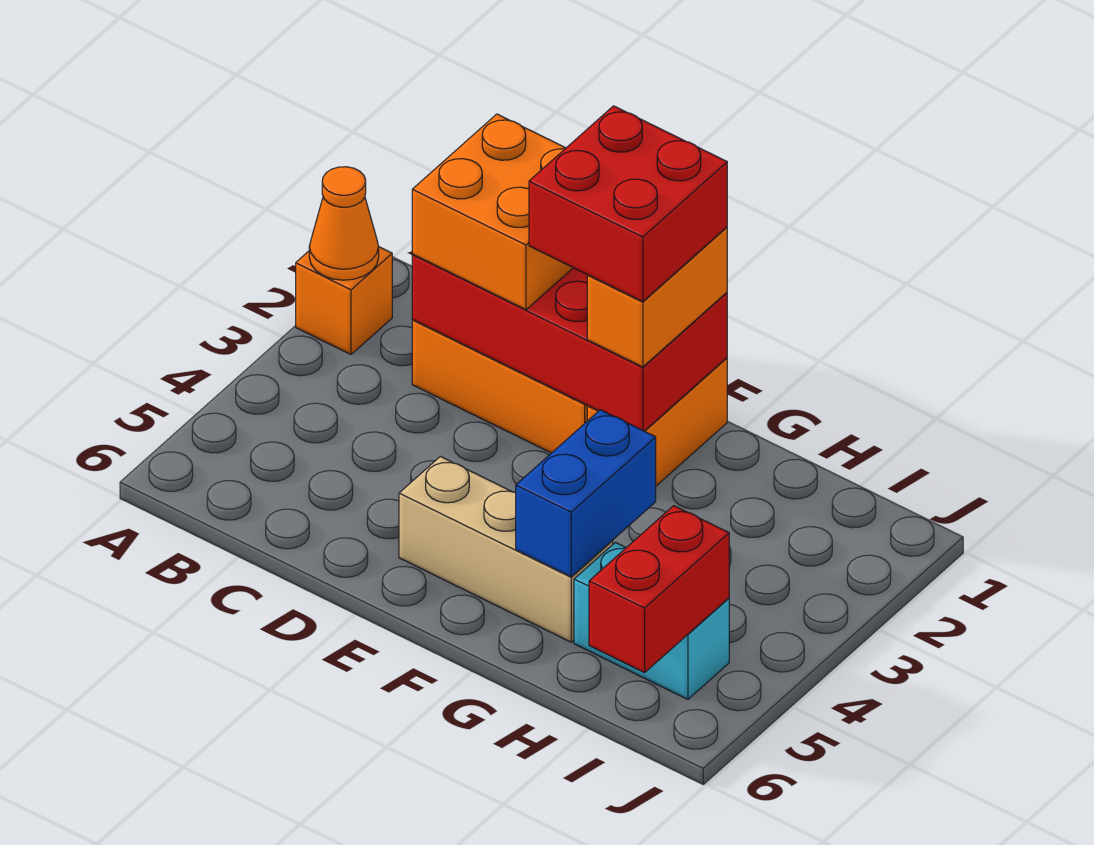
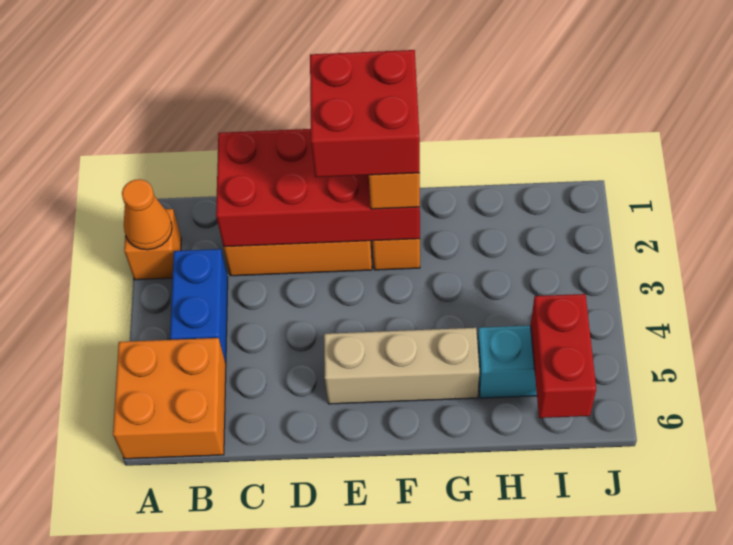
orange brick C1:D2 level 3 -> orange brick A5:B6 level 1
blue brick G4:G5 level 2 -> blue brick B3:B4 level 1

